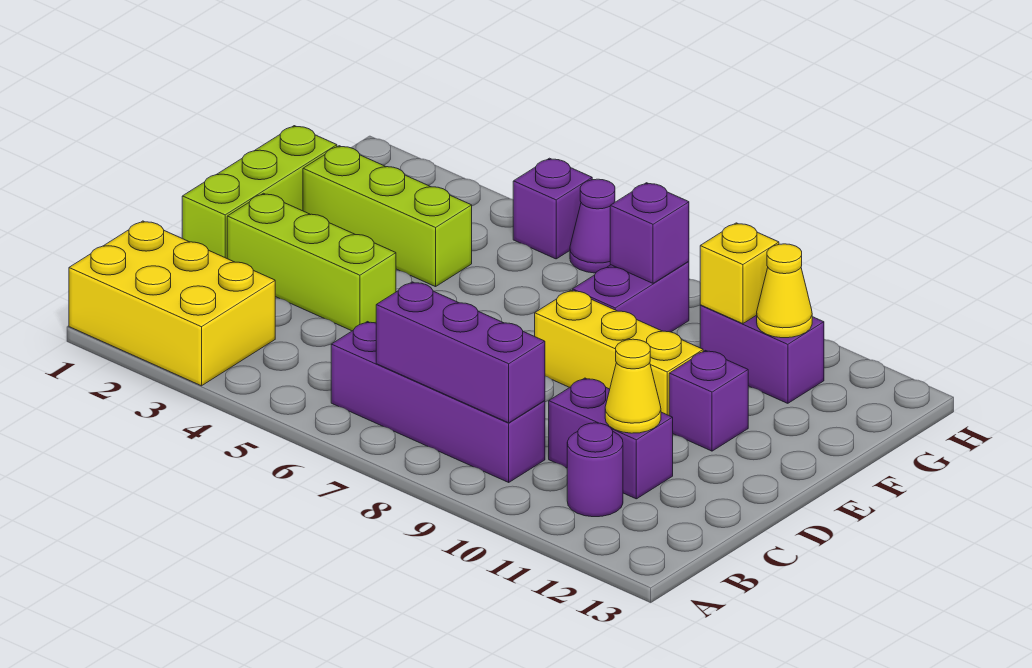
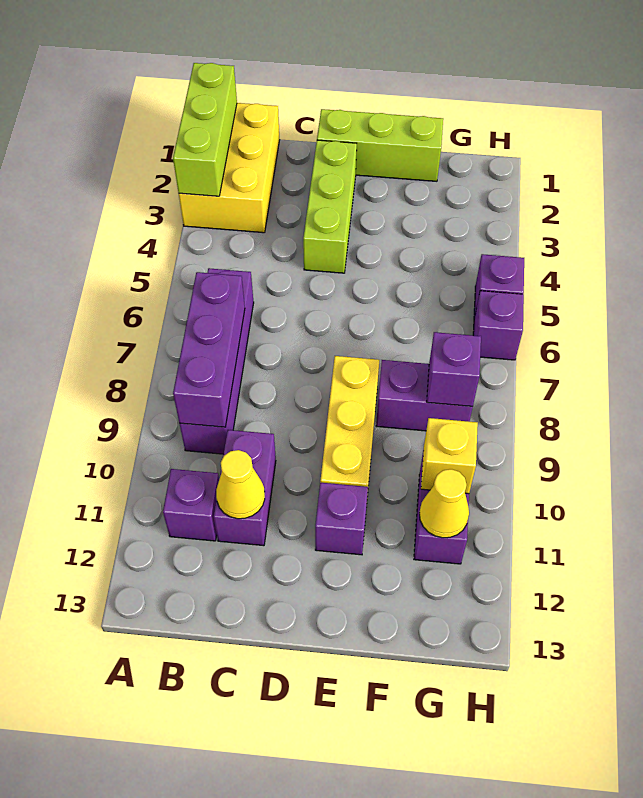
purple round brick B11 level 1 -> purple brick B11 level 1
lime brick F2:F4 level 1 -> lime brick A1:A3 level 2
purple cone H6 level 1 -> purple brick H6 level 1

